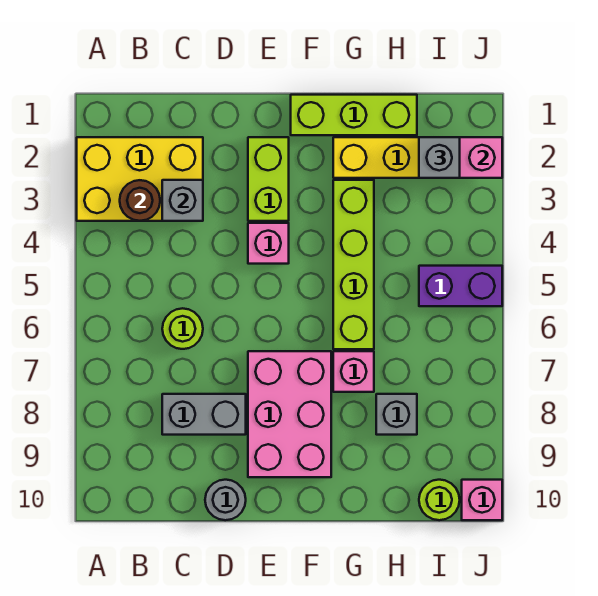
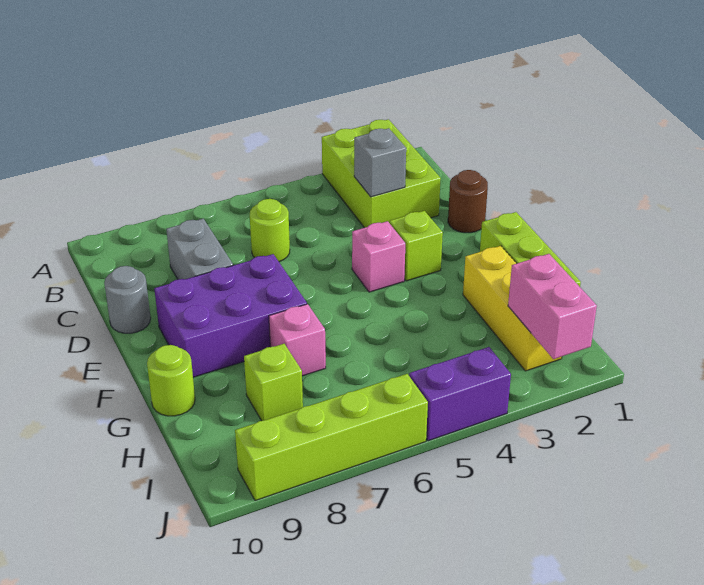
yellow brick A2:C3 level 1 -> lime brick A2:C3 level 1
brown round brick B3 level 2 -> brown round brick D1 level 1
lime brick E2:E3 level 1 -> lime brick E3 level 1
pink brick E7:F9 level 1 -> purple brick E7:F9 level 1
lime brick G3:G6 level 1 -> lime brick J6:J9 level 1
grey brick H8 level 1 -> lime brick H8 level 1
grey brick I2 level 3 -> none
purple brick I5:J5 level 1 -> purple brick J4:J5 level 1
lime round brick I10 level 1 -> lime round brick G10 level 1
pink brick J10 level 1 -> none

